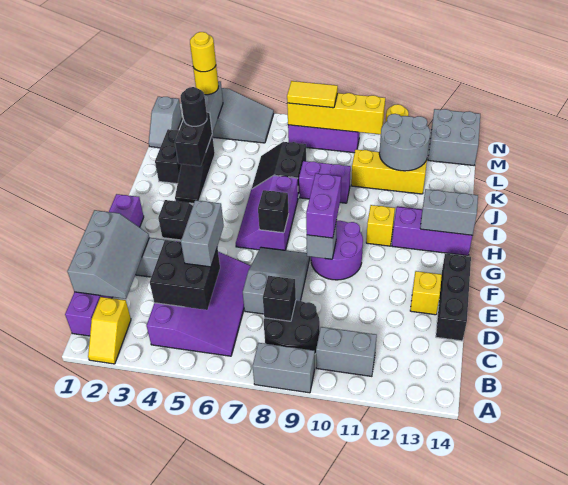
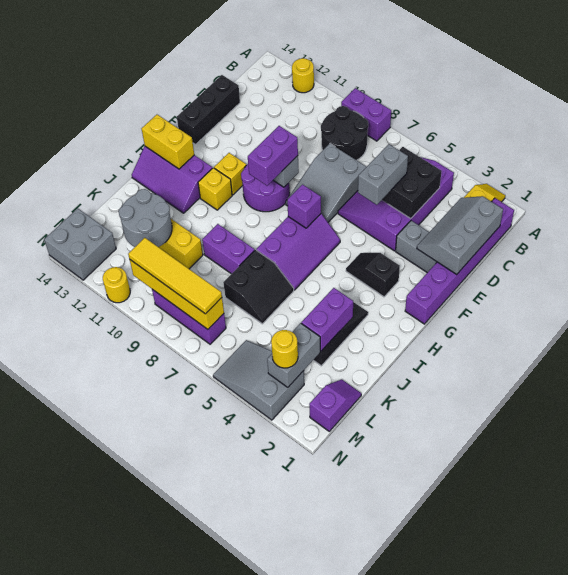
grey brick A8:A9 level 1 -> purple brick A8:A9 level 1
grey brick B10:B11 level 1 -> none
black brick C8 level 2 -> none
yellow brick E13 level 1 -> yellow brick G11 level 1
black brick G7 level 2 -> purple brick G7 level 2
grey brick H13:H14 level 2 -> yellow brick H13:H14 level 2
black brick J2:K2 level 1 -> none
black brick J3:K3 level 2 -> purple brick J3:K3 level 2
black round brick K3 level 3 -> none
grey slope L1:M1 level 1 top M -> purple slope L1:M1 level 1 top M
yellow round brick M3 level 4 -> yellow round brick A12 level 1
yellow tile M7:M8 level 3 -> yellow tile M7:M10 level 3

